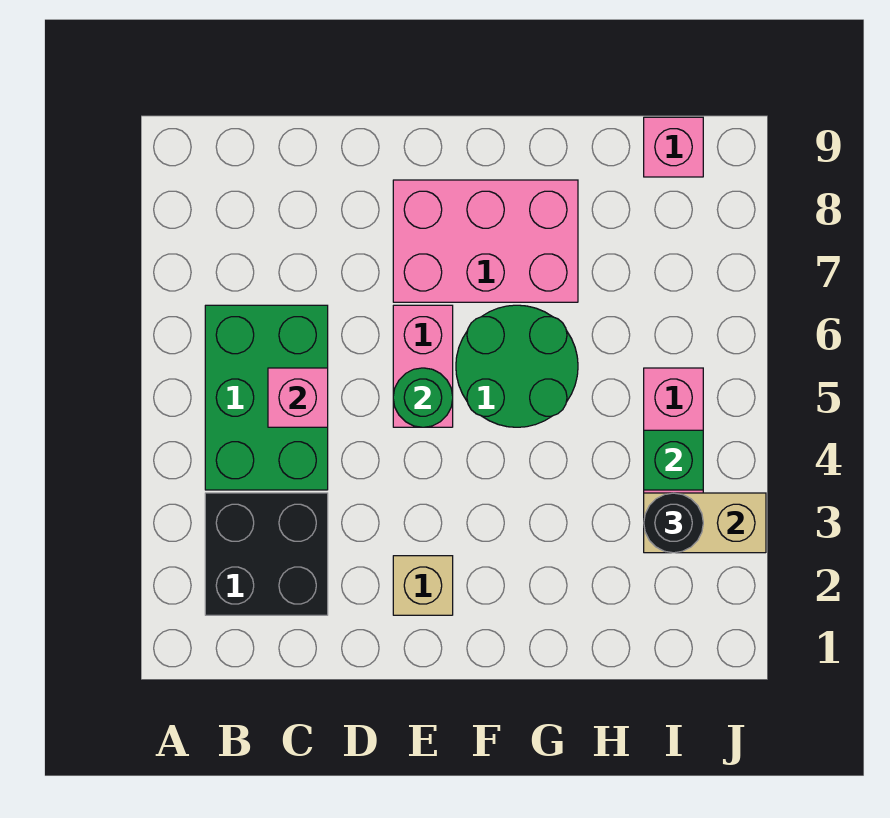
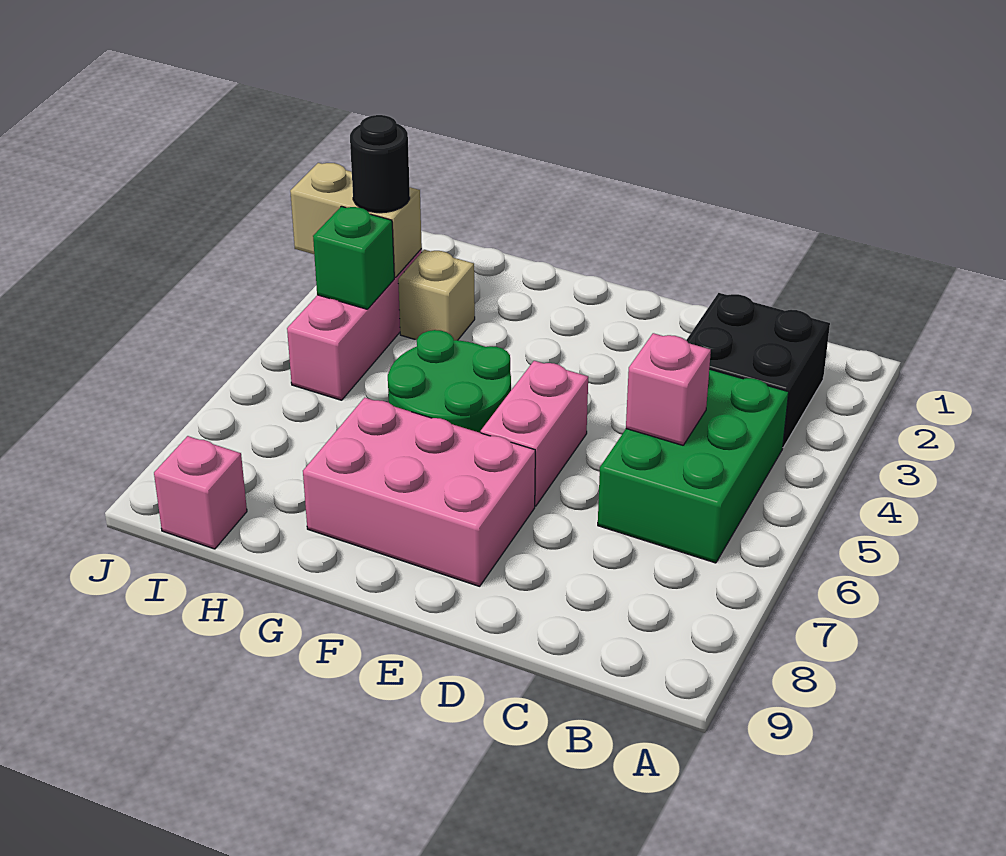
tan brick E2 level 1 -> tan brick H3 level 1
green round brick E5 level 2 -> none

